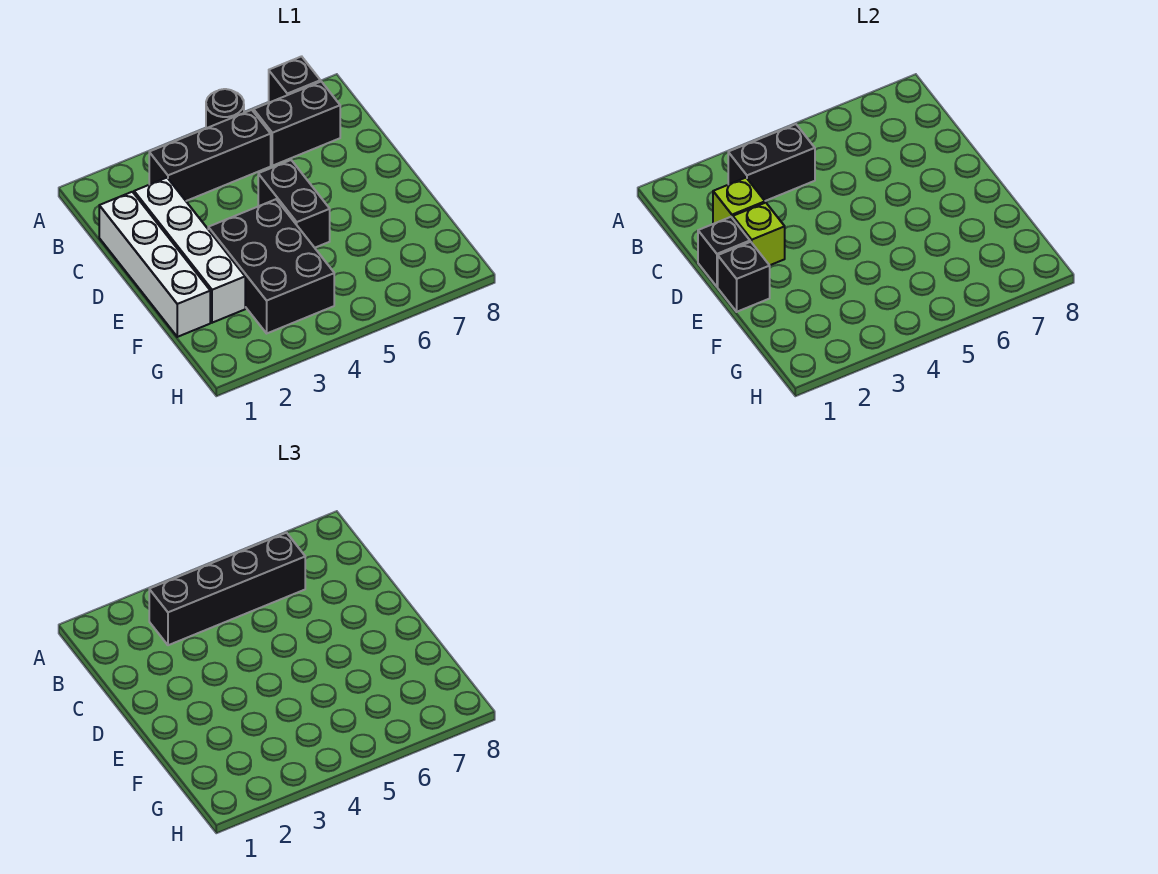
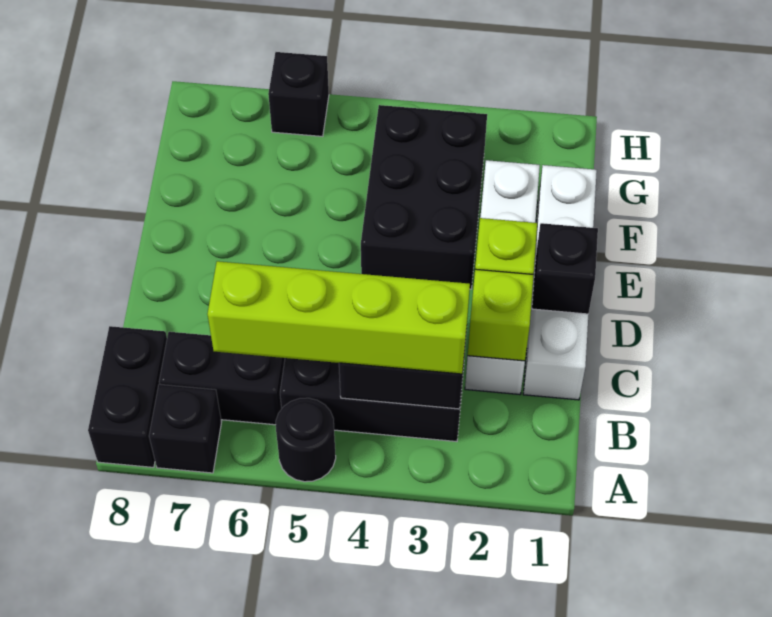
black brick B3:B6 level 3 -> lime brick B3:B6 level 3
black brick D5:E5 level 1 -> black brick A8:B8 level 1
black brick E1 level 2 -> black brick H6 level 1

